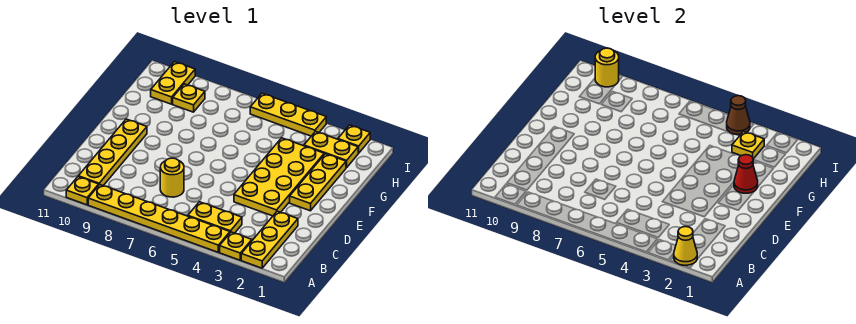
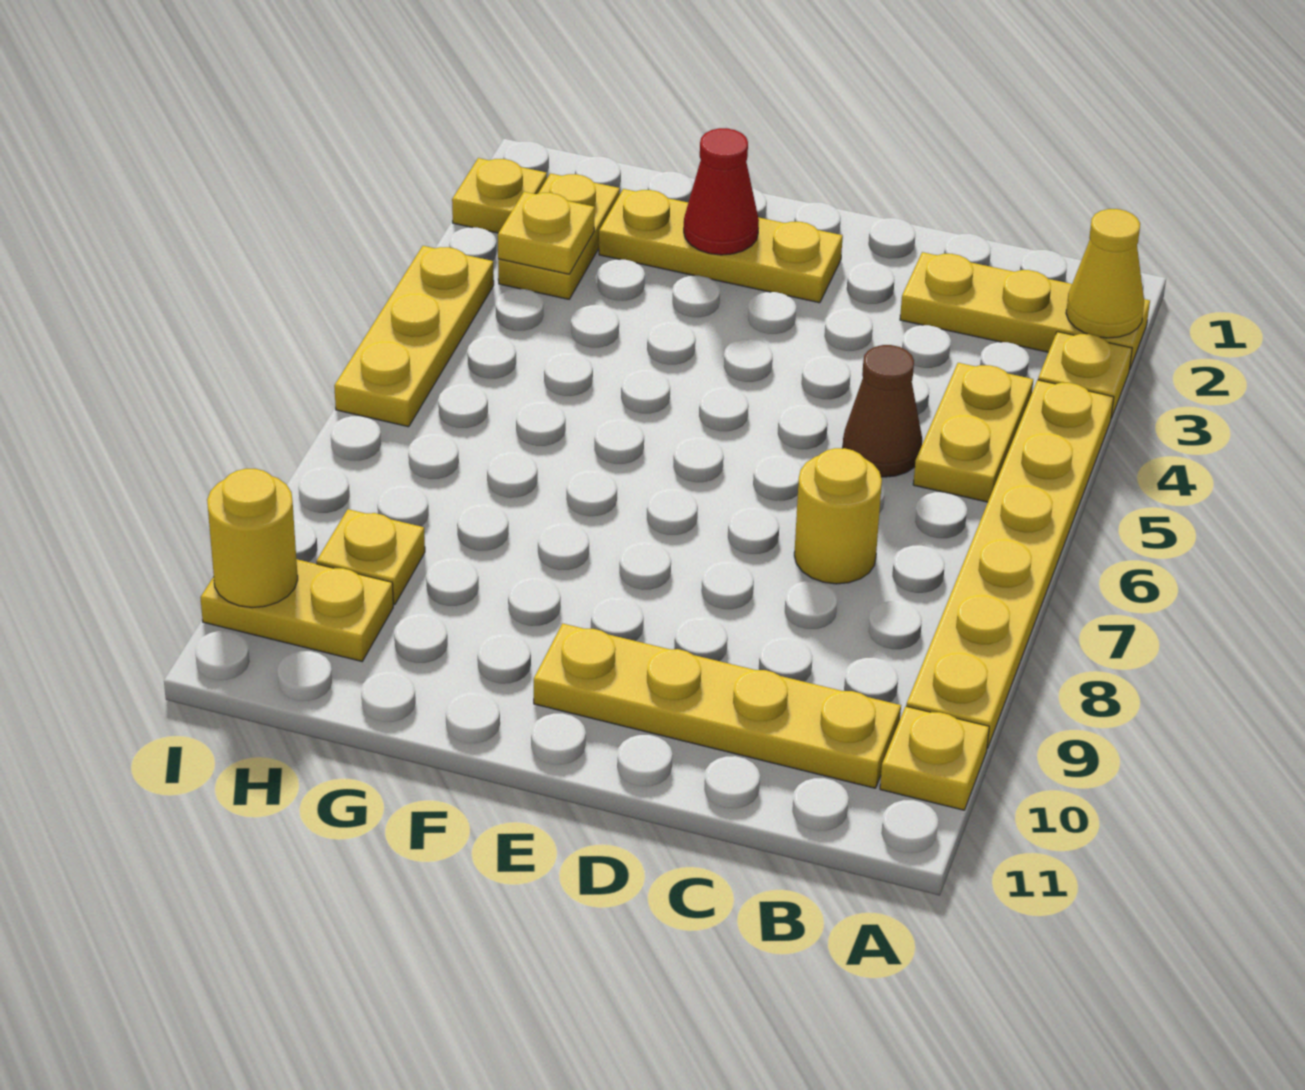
yellow plate D3:G4 level 1 -> none
brown cone I4 level 2 -> brown cone C5 level 1

